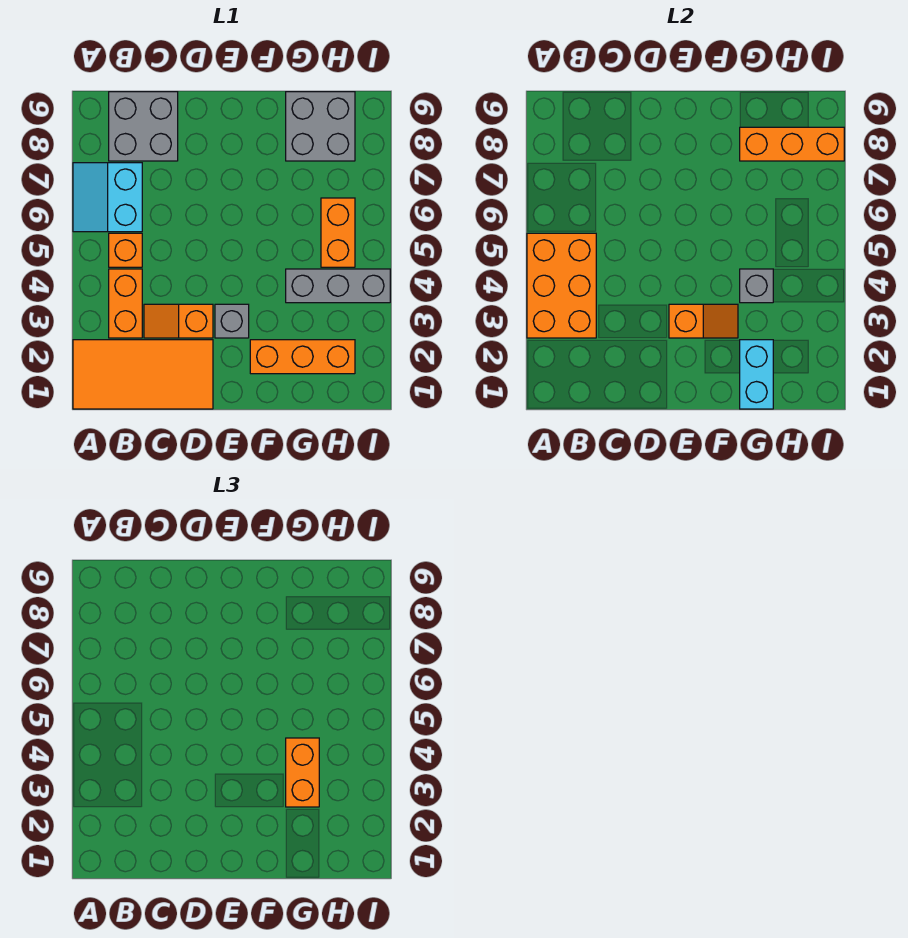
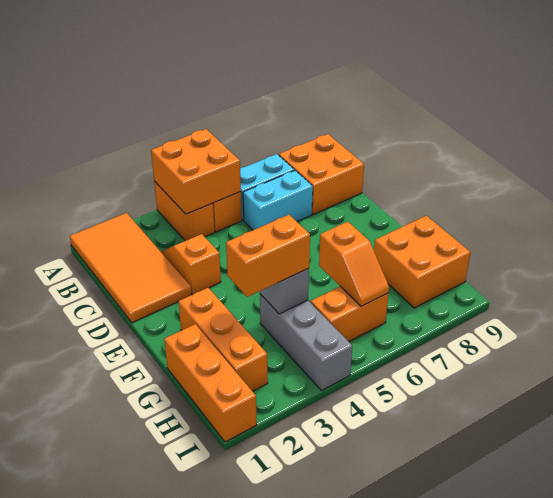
orange brick A3:B5 level 2 -> orange brick A4:B5 level 2
orange brick B3:B4 level 1 -> orange brick A4:B4 level 1
grey brick B8:C9 level 1 -> orange brick B8:C9 level 1
grey brick E3 level 1 -> none
orange slope E3:F3 level 2 top E -> orange slope G6:H6 level 2 top G
cyan brick G1:G2 level 2 -> cyan brick C6:C7 level 1
grey brick G8:H9 level 1 -> orange brick G8:H9 level 1
orange brick G8:I8 level 2 -> orange brick G1:I1 level 1

